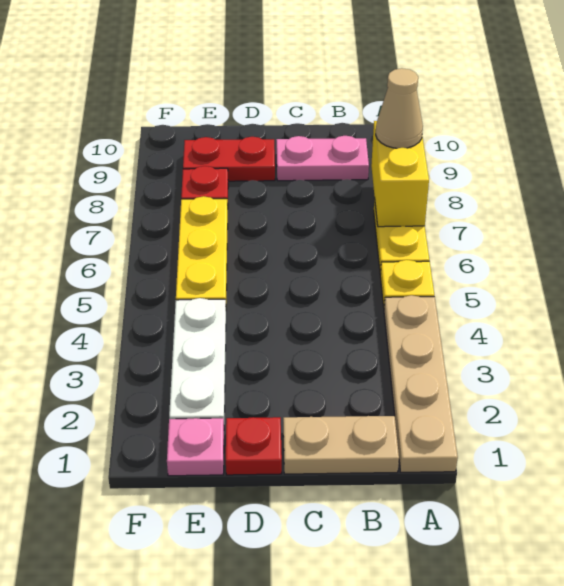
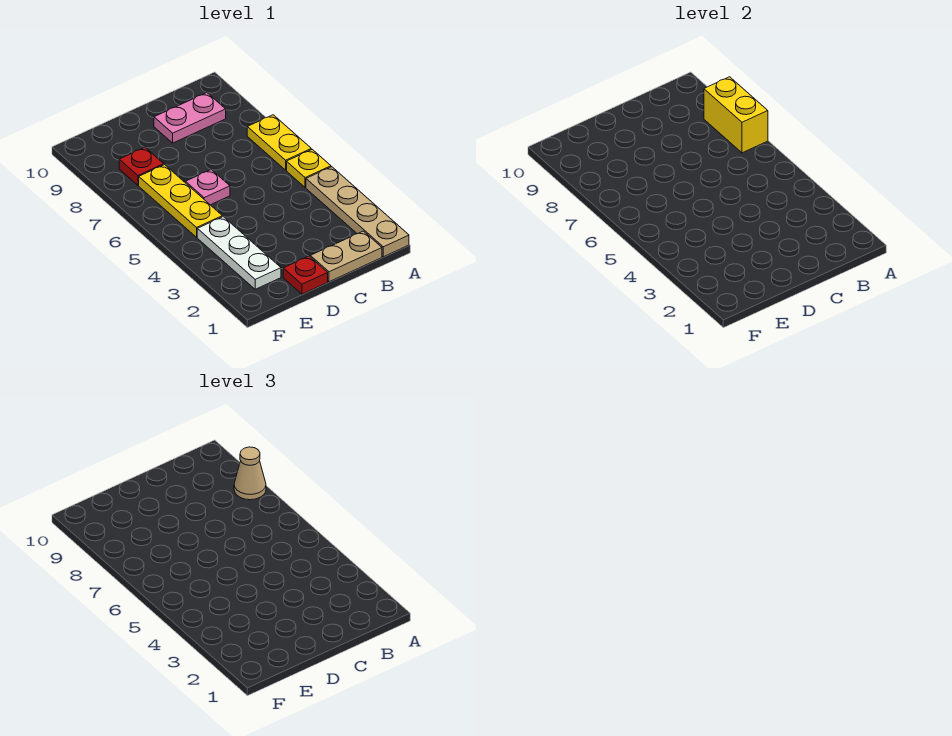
red plate D9:E9 level 1 -> none
pink plate E1 level 1 -> pink plate D6 level 1

